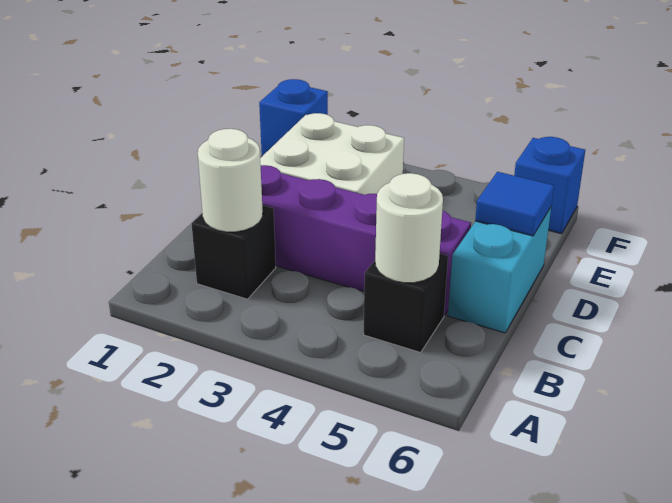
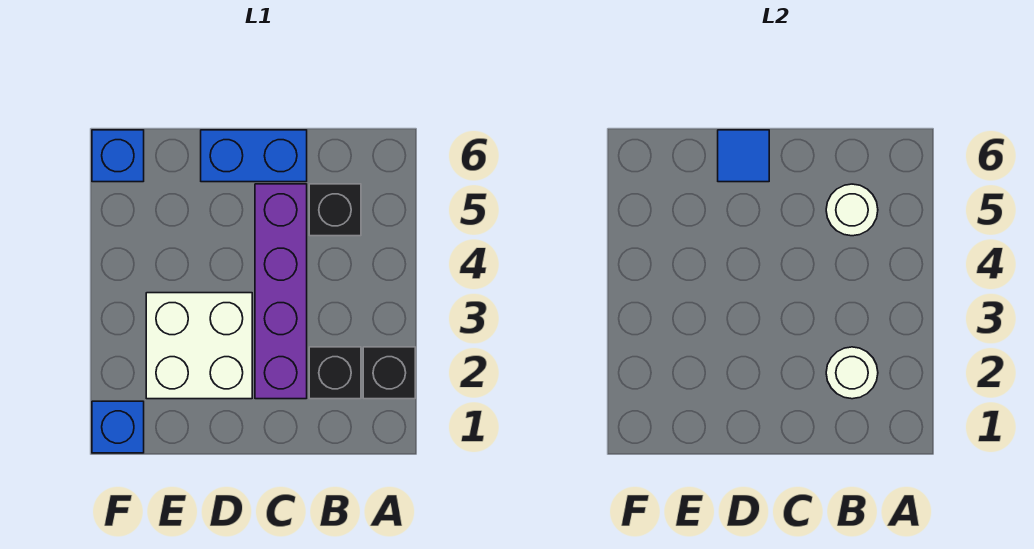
none -> black brick A2 level 1
cyan brick C6:D6 level 1 -> blue brick C6:D6 level 1

